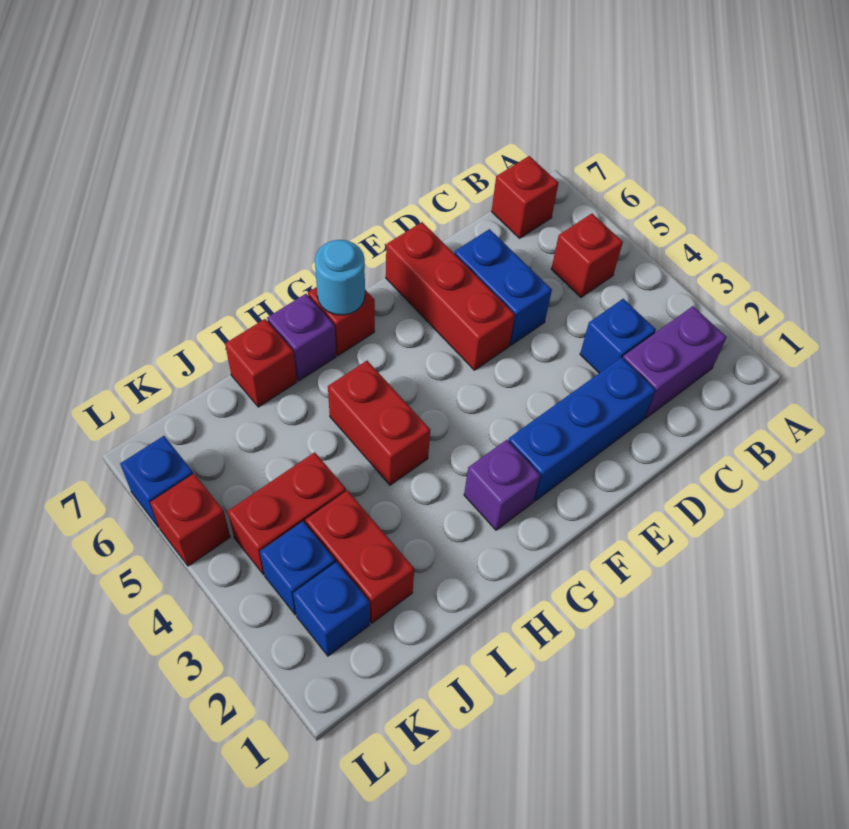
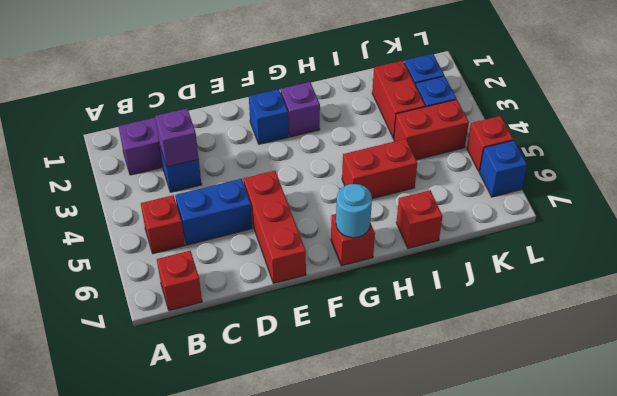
blue brick D2:F2 level 1 -> blue brick F2 level 1
blue brick D5:D6 level 1 -> blue brick C5:D5 level 1
red brick H4:H5 level 1 -> red brick H5:I5 level 1
purple brick H7 level 1 -> purple brick C3 level 2

